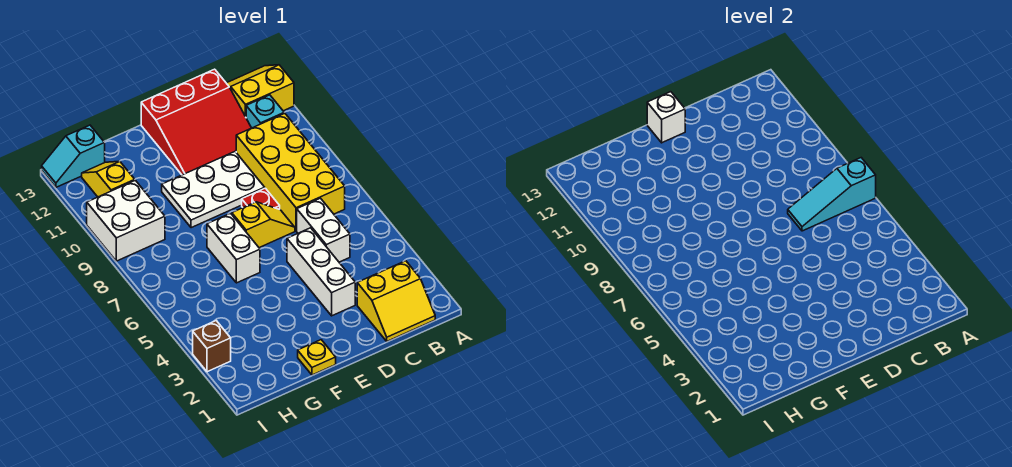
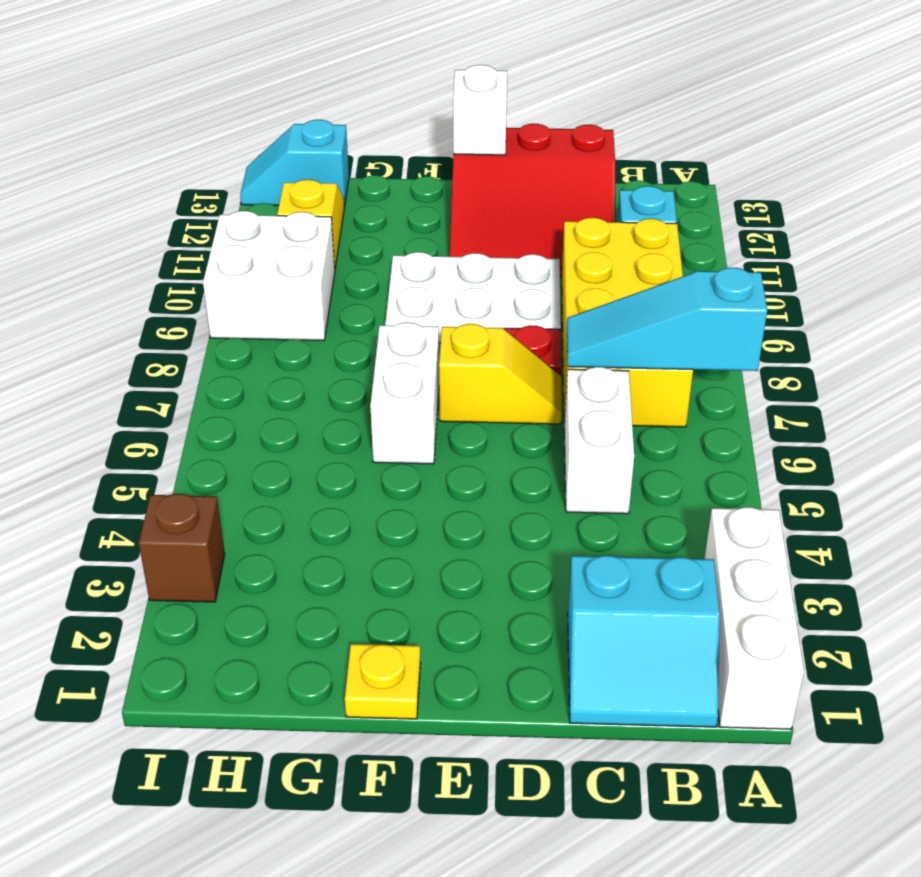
yellow slope A12:B13 level 1 top 12 -> none
yellow slope B1:C2 level 1 top 2 -> cyan slope B1:C2 level 1 top 2
white brick D3:D5 level 1 -> white brick A1:A3 level 1

